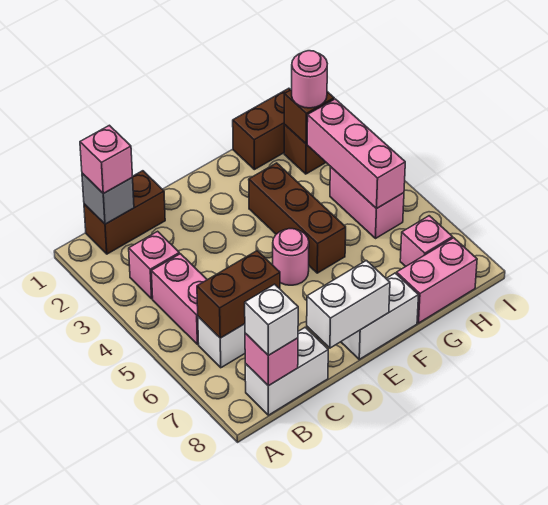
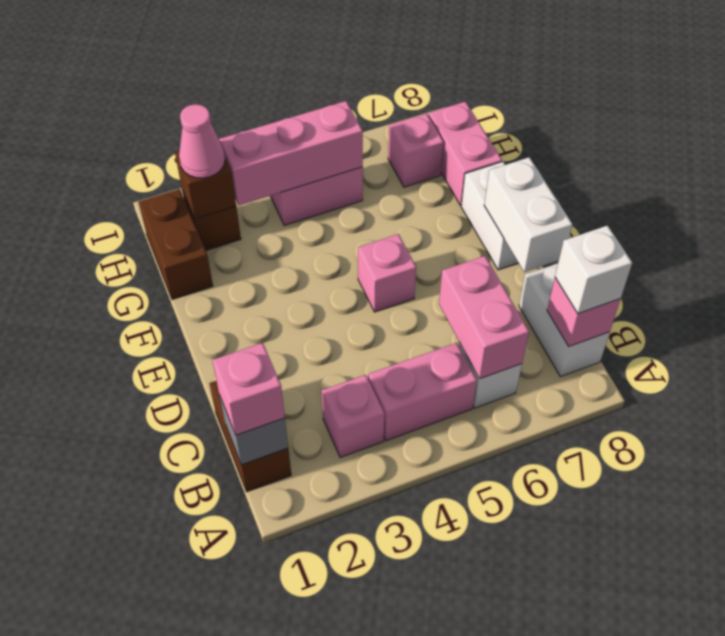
brown brick B6:C6 level 2 -> pink brick B6:C6 level 2
pink round brick E5 level 1 -> pink brick E5 level 1
brown brick F3:F5 level 1 -> none
pink round brick H2 level 3 -> pink cone H2 level 3

